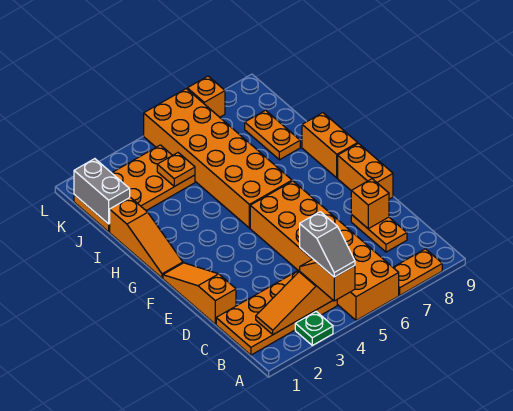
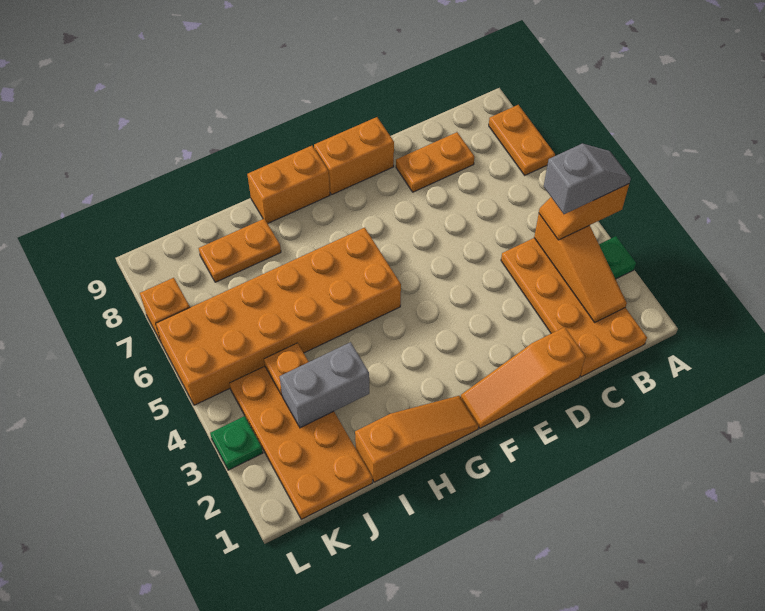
orange brick A5:F6 level 1 -> none
orange brick D8 level 2 -> none
grey brick J1:K1 level 2 -> grey brick I3:J3 level 2
none -> green plate L3 level 1

